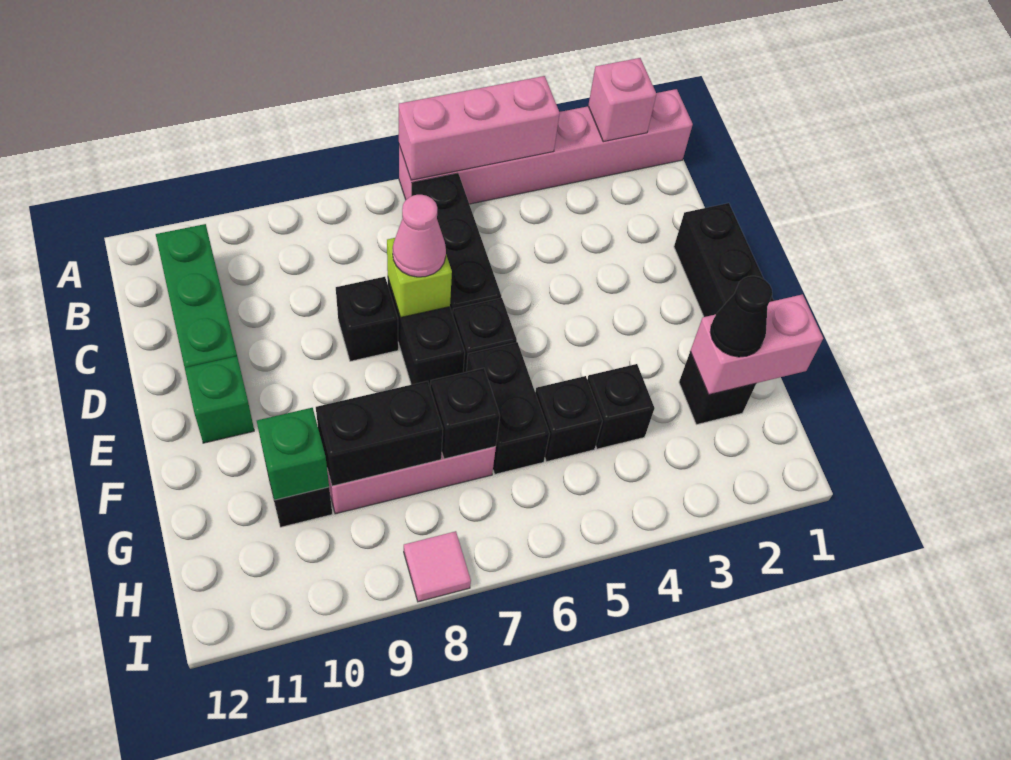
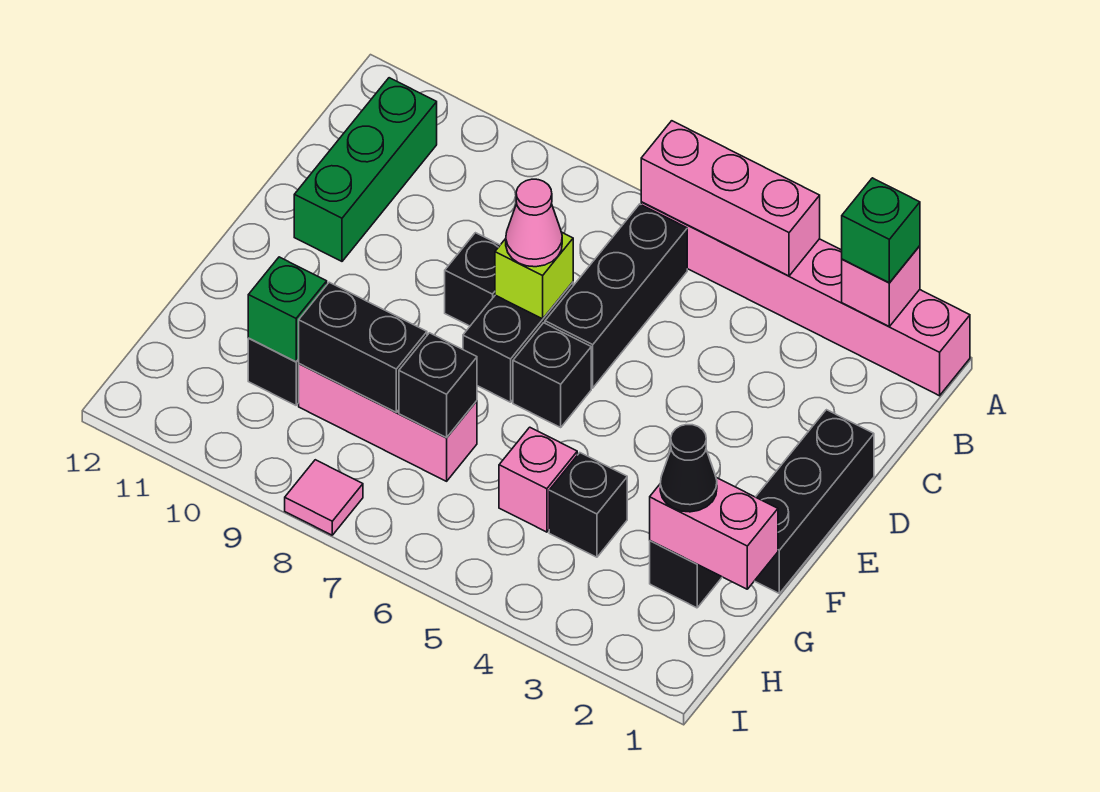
green brick E11 level 1 -> green brick A2 level 3
black brick F6:G6 level 1 -> none
black brick G5 level 1 -> pink brick G5 level 1

